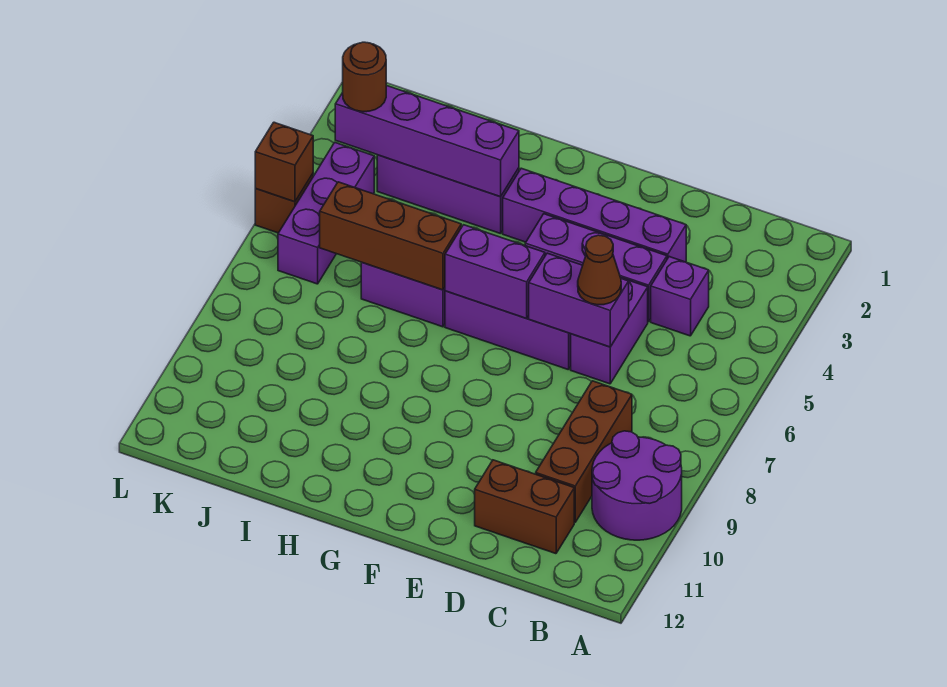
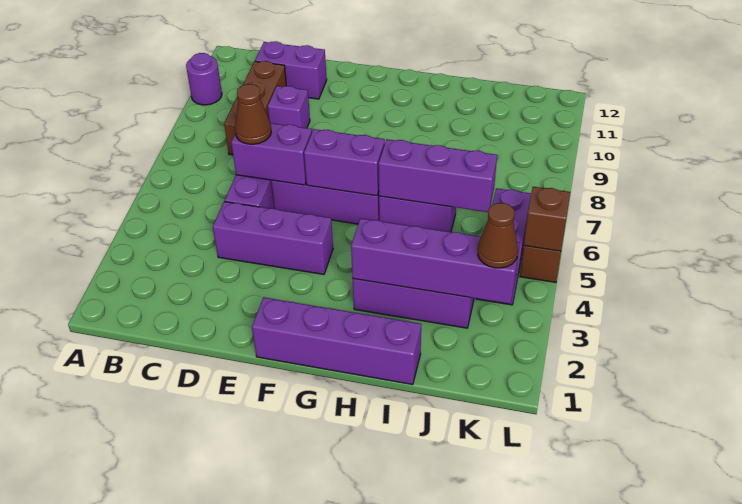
purple round brick A9:B10 level 1 -> purple round brick A10 level 1
purple brick C4 level 1 -> purple brick D9 level 1
brown brick C11:D11 level 1 -> purple brick C11:D11 level 1
purple brick D3:G3 level 1 -> purple brick F1:I1 level 1
brown brick H6:J6 level 2 -> purple brick H6:J6 level 2
brown round brick K3 level 3 -> brown cone K3 level 3

